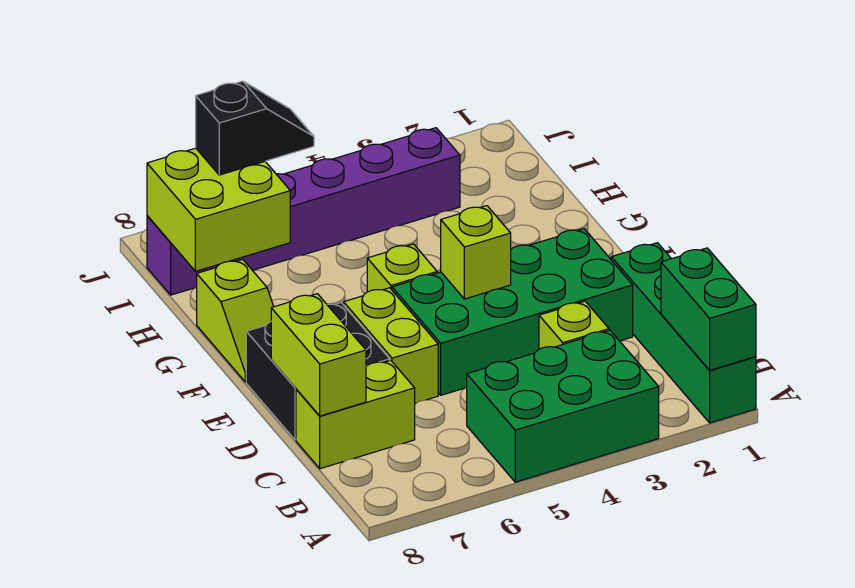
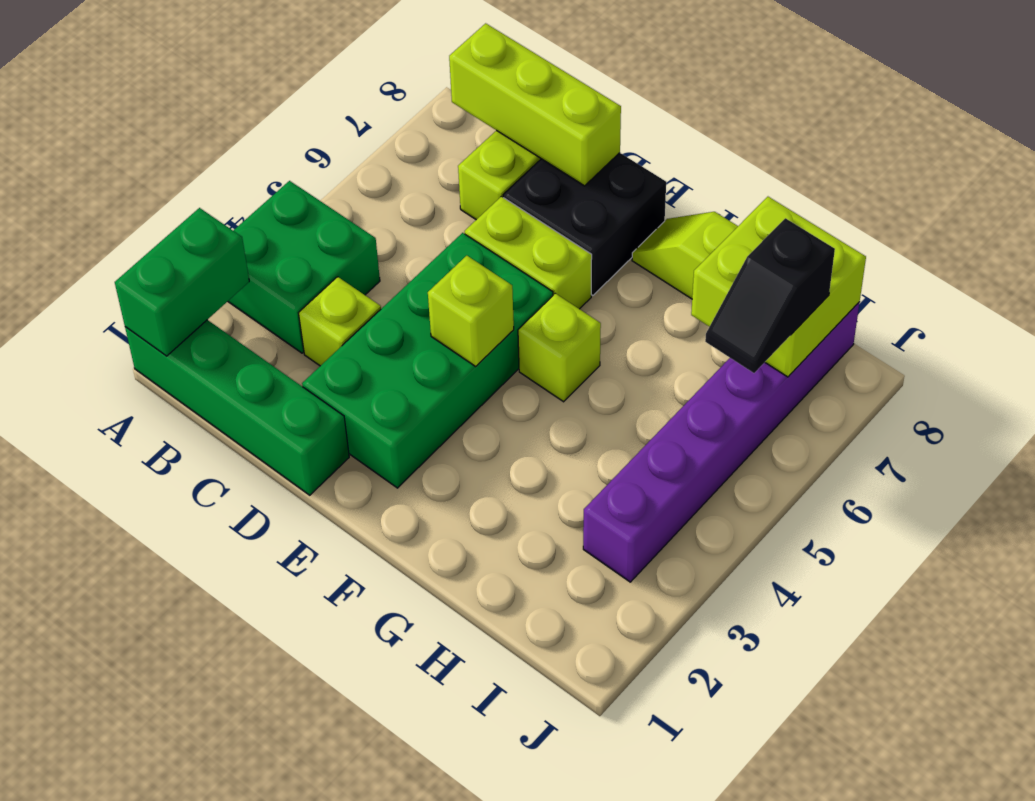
green brick A1:B1 level 2 -> green brick A1:A2 level 2
green brick A3:B5 level 1 -> green brick A3:B4 level 1
lime brick C8:D8 level 2 -> lime brick B8:D8 level 2

